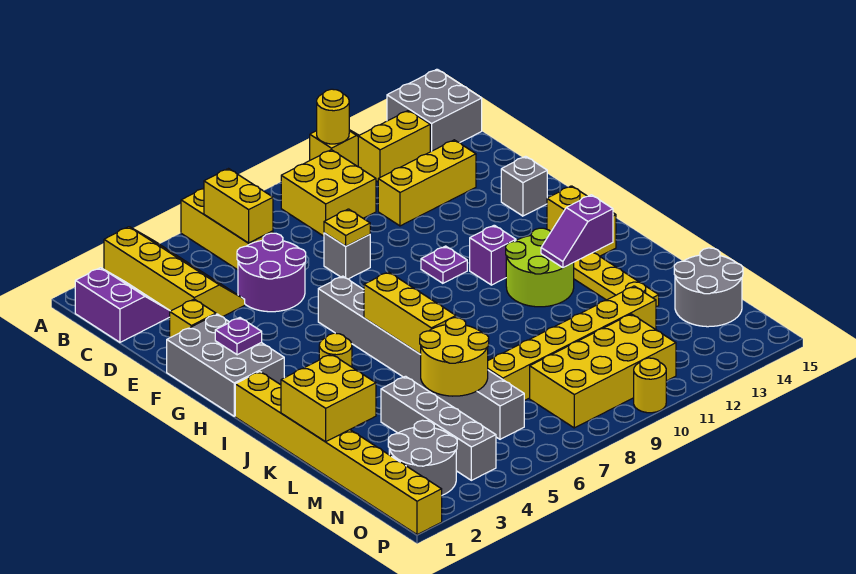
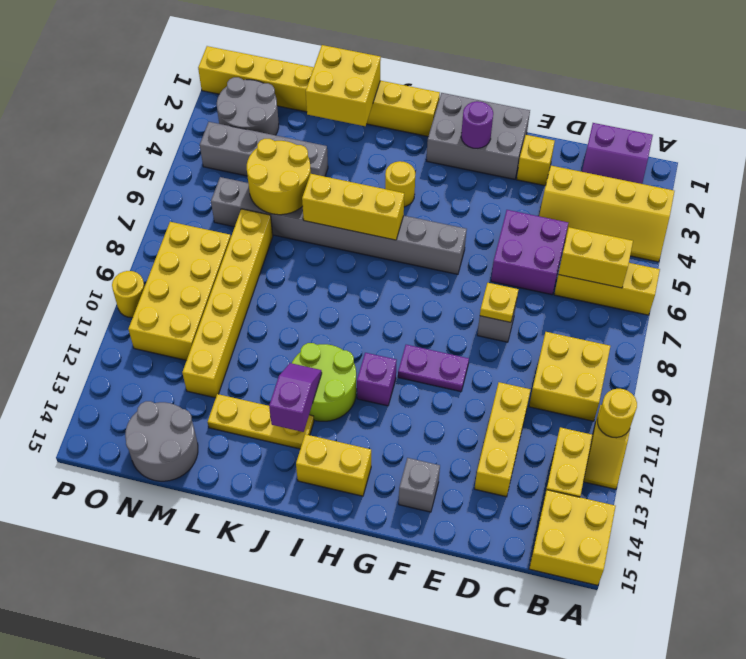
grey brick A14:B15 level 1 -> yellow brick A14:B15 level 1
purple round brick D5:E6 level 1 -> purple brick D5:E6 level 1
purple plate G2 level 2 -> purple round brick G2 level 2
purple plate G10 level 1 -> purple plate F10:G10 level 1

